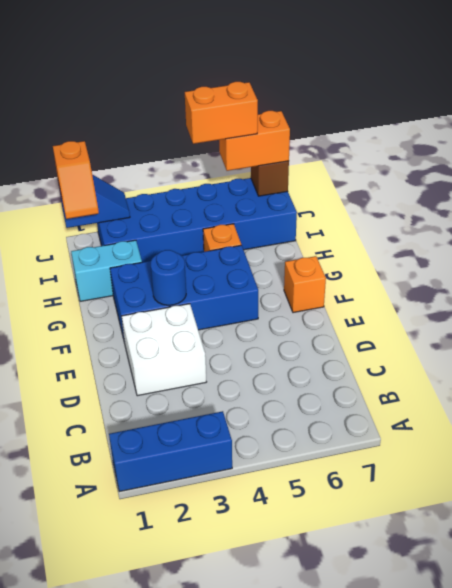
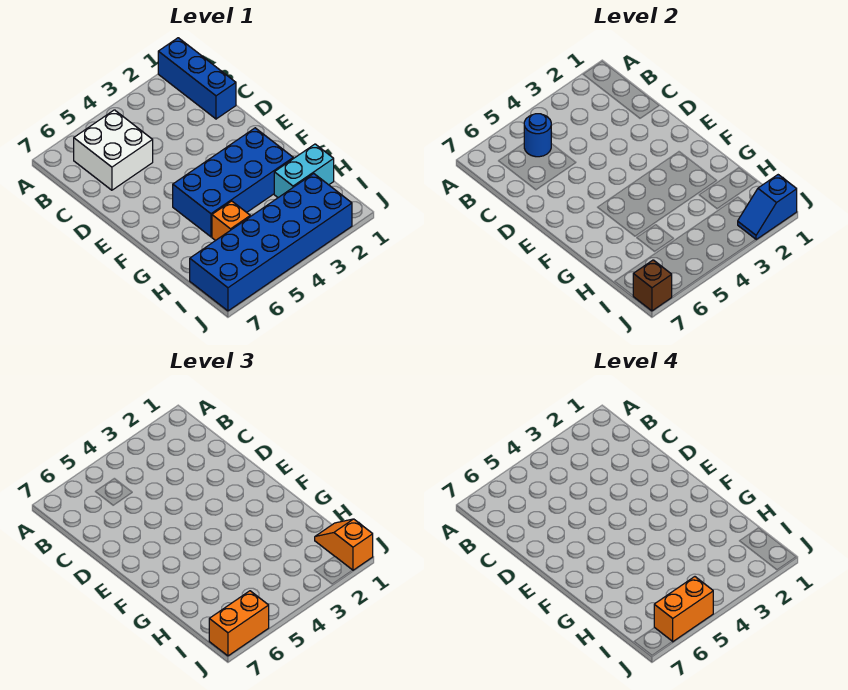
blue brick A1:A3 level 1 -> blue brick A1:C1 level 1
white brick D2:E3 level 1 -> white brick B5:C6 level 1
blue round brick F3 level 2 -> blue round brick B5 level 2
orange brick F7 level 1 -> none

